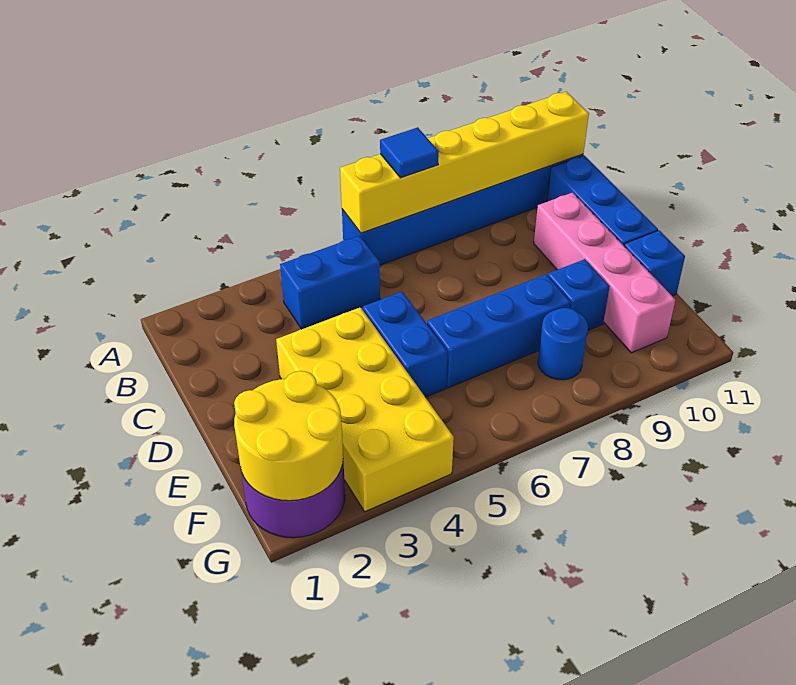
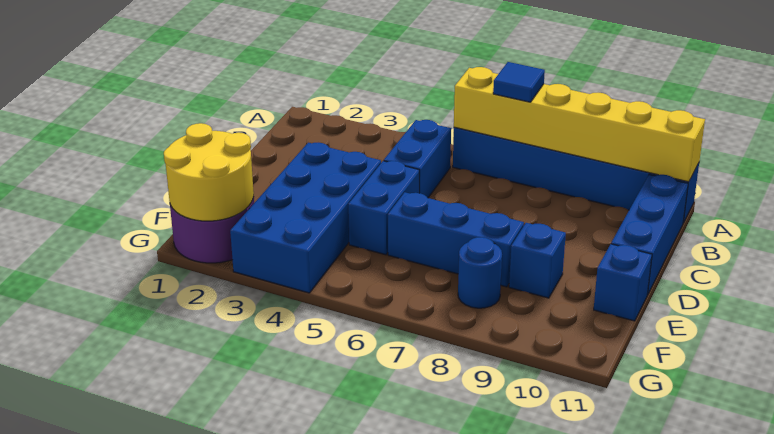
blue brick B4:B5 level 1 -> blue brick B5:C5 level 1
pink brick C10:F10 level 1 -> none
yellow brick D3:G4 level 1 -> blue brick D3:G4 level 1

